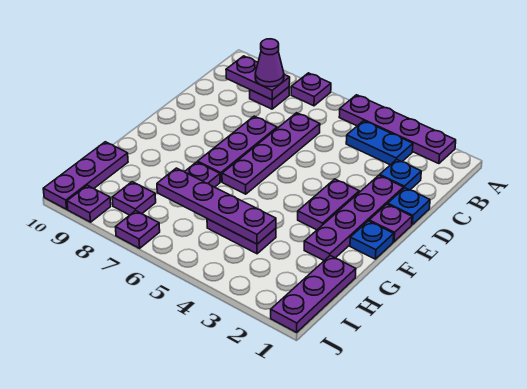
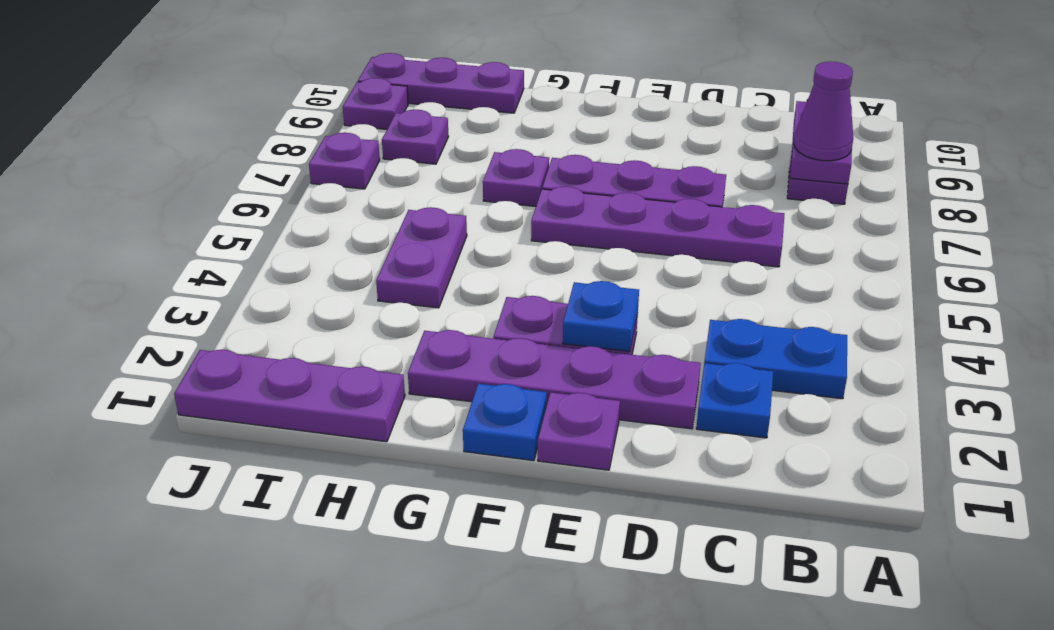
purple plate A2:A5 level 1 -> none
purple plate A7 level 1 -> none
blue plate B3:B4 level 1 -> blue plate B3:C3 level 1
blue plate D1 level 1 -> blue plate E3 level 2
purple plate H4:H7 level 2 -> none

